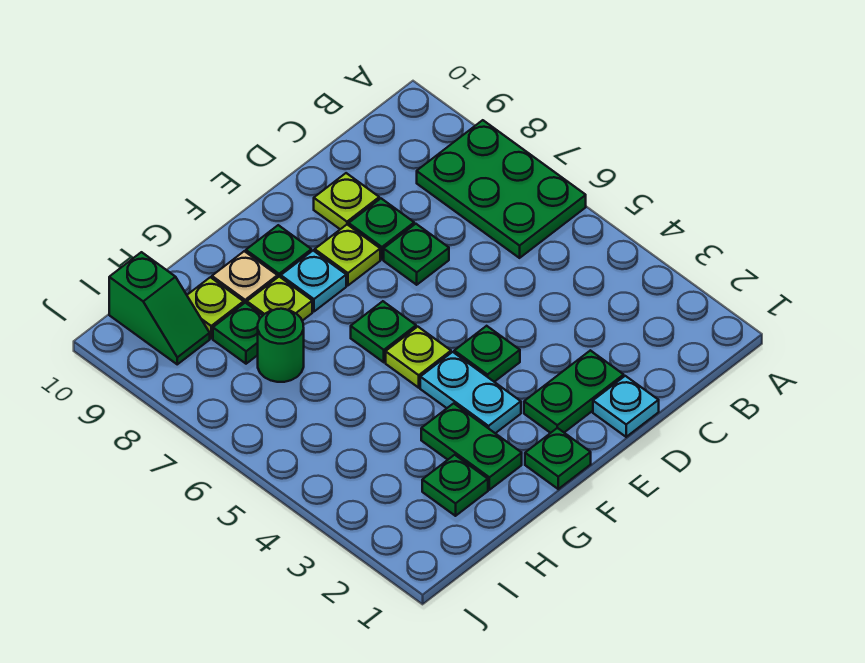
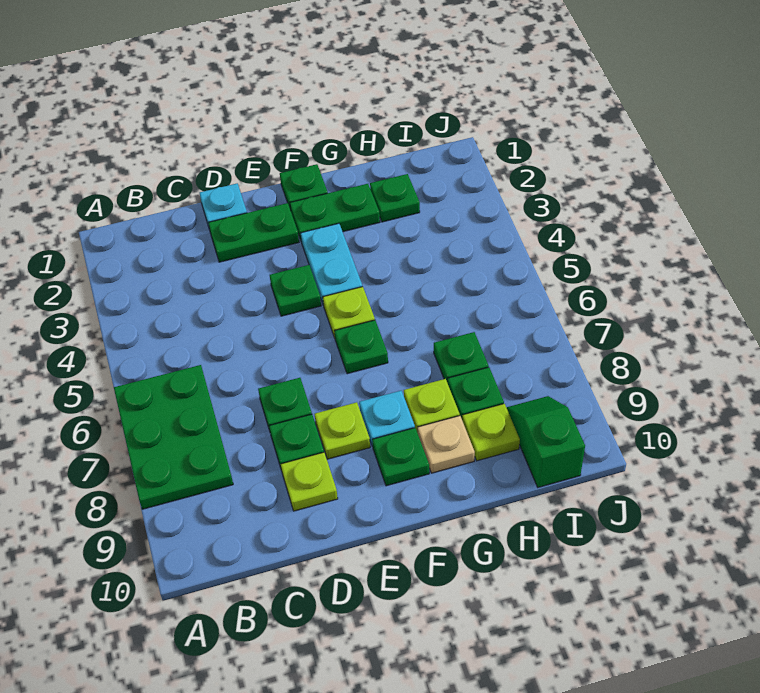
green plate G2:G3 level 1 -> green plate F2:G2 level 1
green round brick H7 level 1 -> green plate H7 level 1

